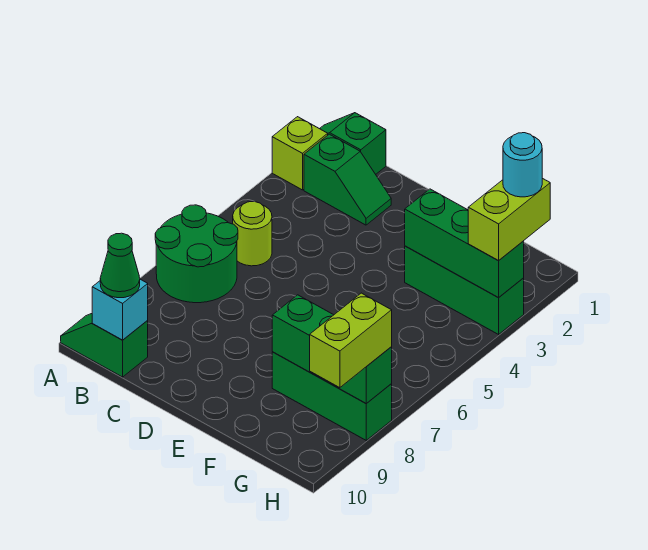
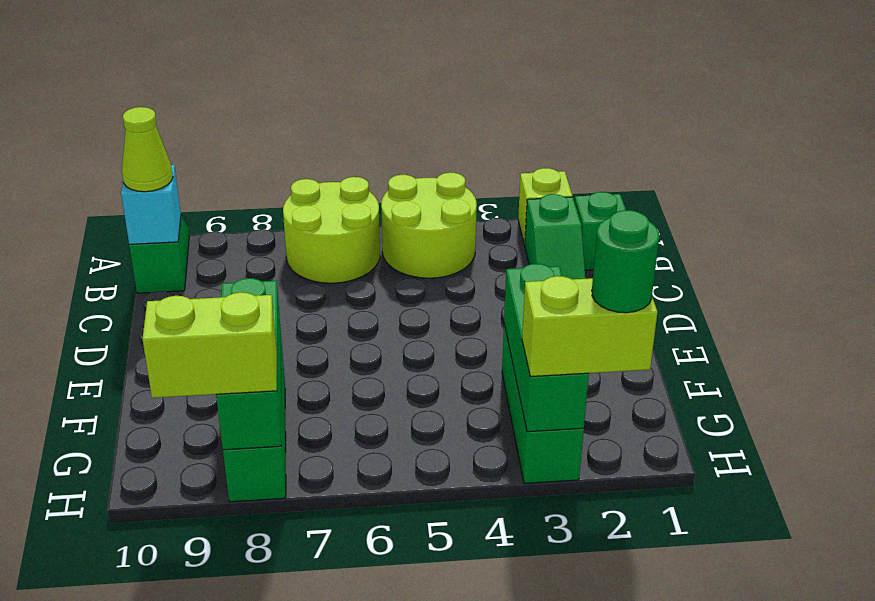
green round brick A6:B7 level 1 -> lime round brick A6:B7 level 1
lime round brick B5 level 1 -> lime round brick A4:B5 level 1
green cone B10 level 3 -> lime cone B10 level 3
cyan round brick H2 level 4 -> green round brick H2 level 4

